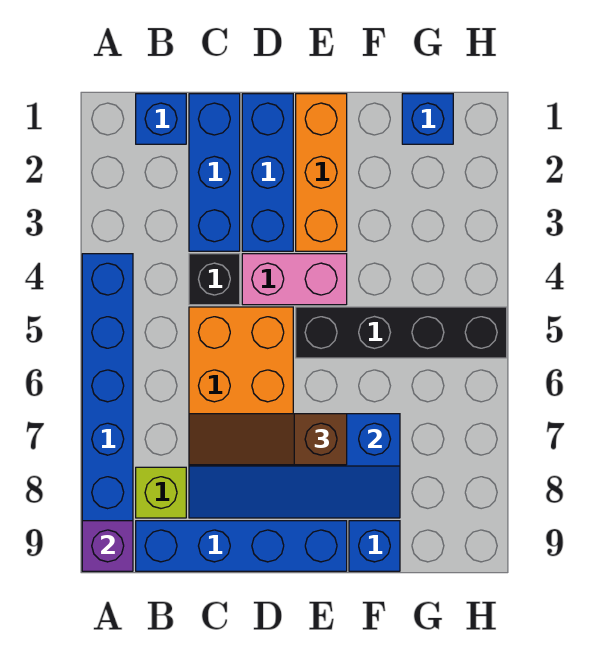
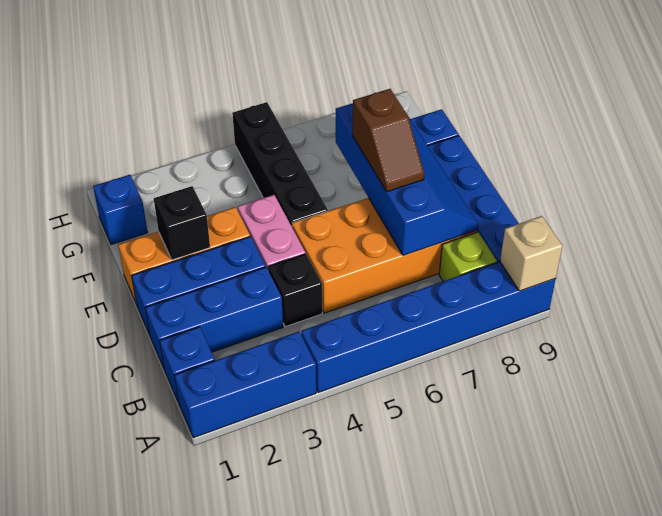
none -> blue brick A1:A3 level 1
purple brick A9 level 2 -> tan brick A9 level 2
brown slope C7:E7 level 3 top E -> brown slope D7:E7 level 3 top E
none -> black brick E2 level 2

